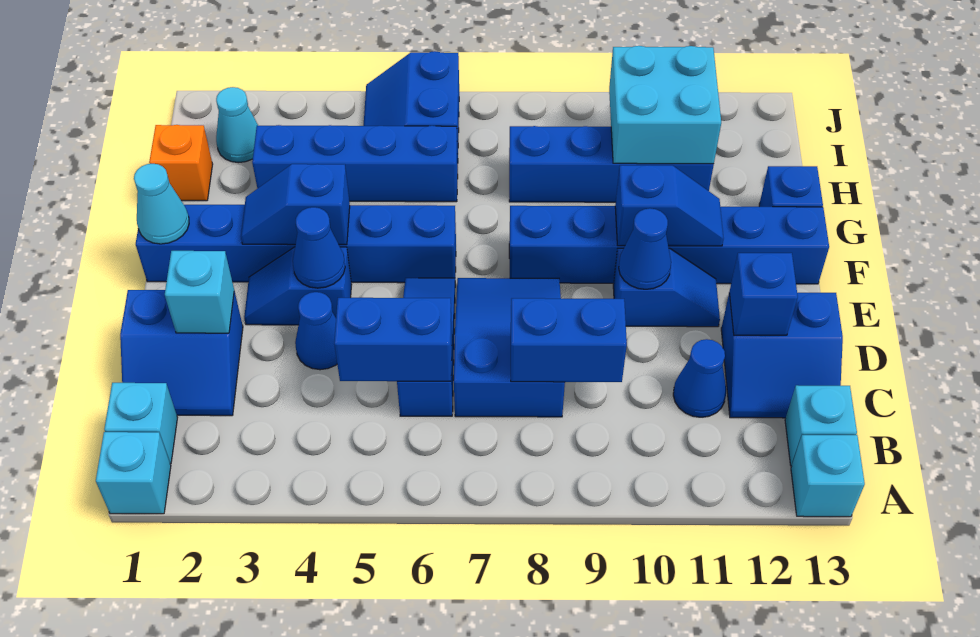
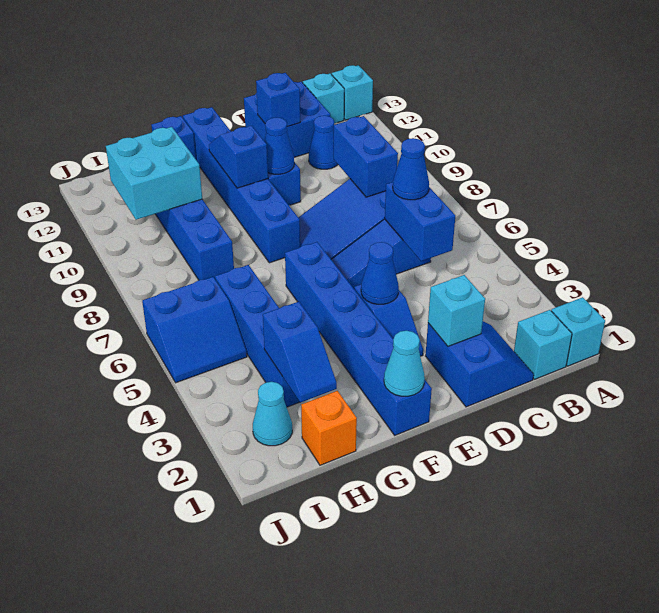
blue slope C12:D13 level 1 top D -> blue brick C12:D13 level 1
blue cone D4 level 1 -> blue cone C6 level 3
blue slope F3:F4 level 2 top 4 -> blue slope H2:H3 level 2 top 3

